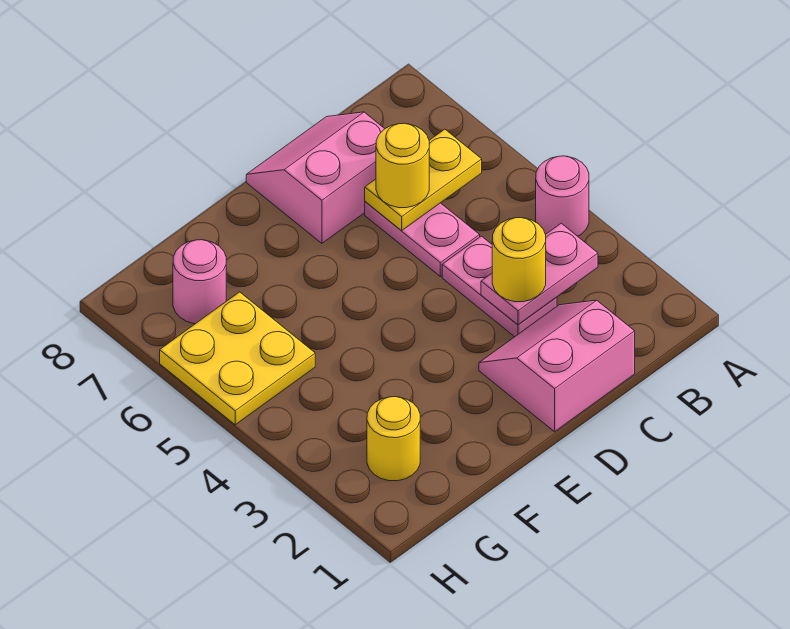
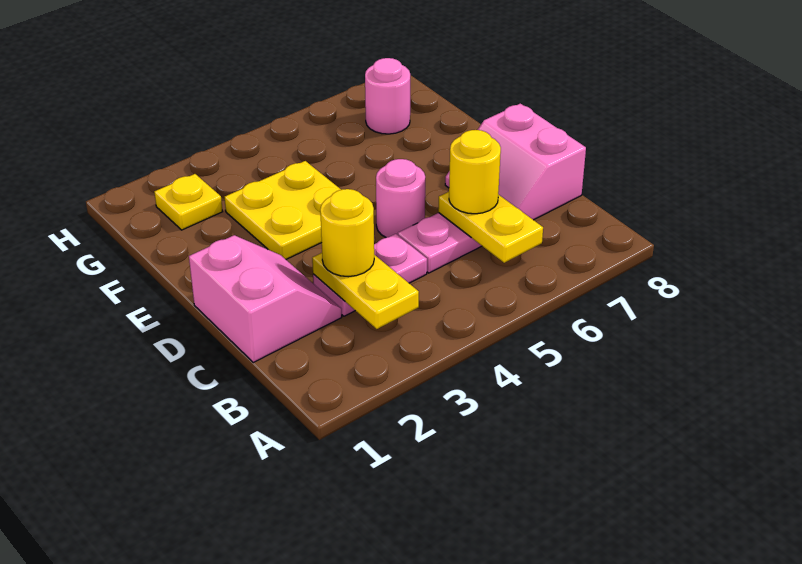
pink round brick A4 level 1 -> pink round brick D5 level 1
pink plate B3:C3 level 2 -> yellow plate B3:C3 level 2
pink slope C7:D8 level 1 top 7 -> pink slope C7:D8 level 1 top 8
yellow round brick G2 level 1 -> yellow plate G2 level 1
yellow plate G5:H6 level 1 -> yellow plate E3:F4 level 1

